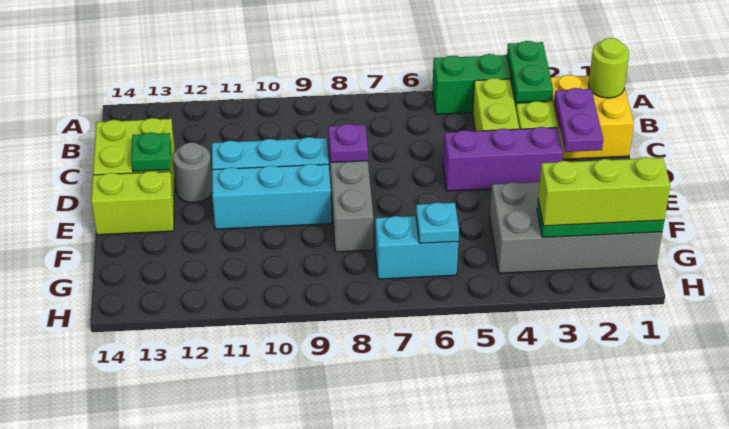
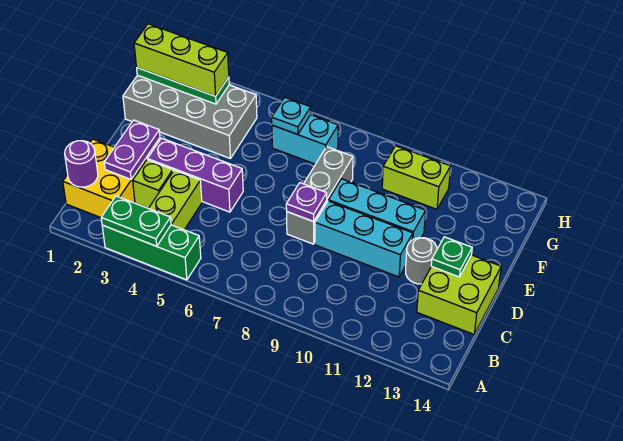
green plate A3:B3 level 2 -> green plate A3:A4 level 2
lime round brick B1 level 2 -> purple round brick B1 level 2
lime brick E13:E14 level 1 -> lime brick G10:G11 level 1

